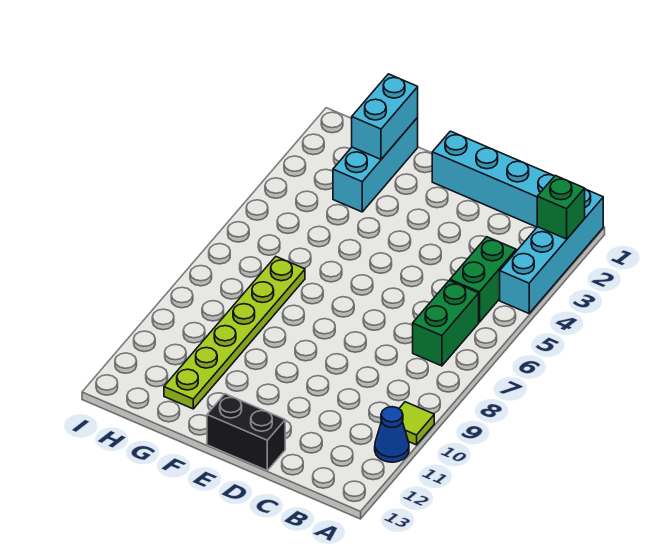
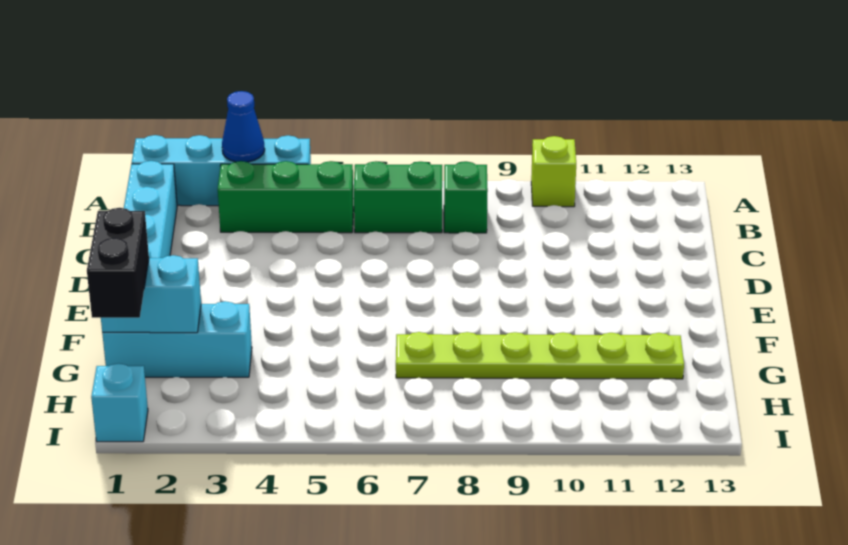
green brick A2 level 2 -> green brick B8 level 1
lime tile A10 level 1 -> lime brick A10 level 1
blue cone A11 level 1 -> blue cone A3 level 2
green brick B4:B5 level 1 -> green brick B3:B5 level 1
black brick D13:E13 level 1 -> black brick G1:H1 level 3
none -> cyan brick I1 level 1

